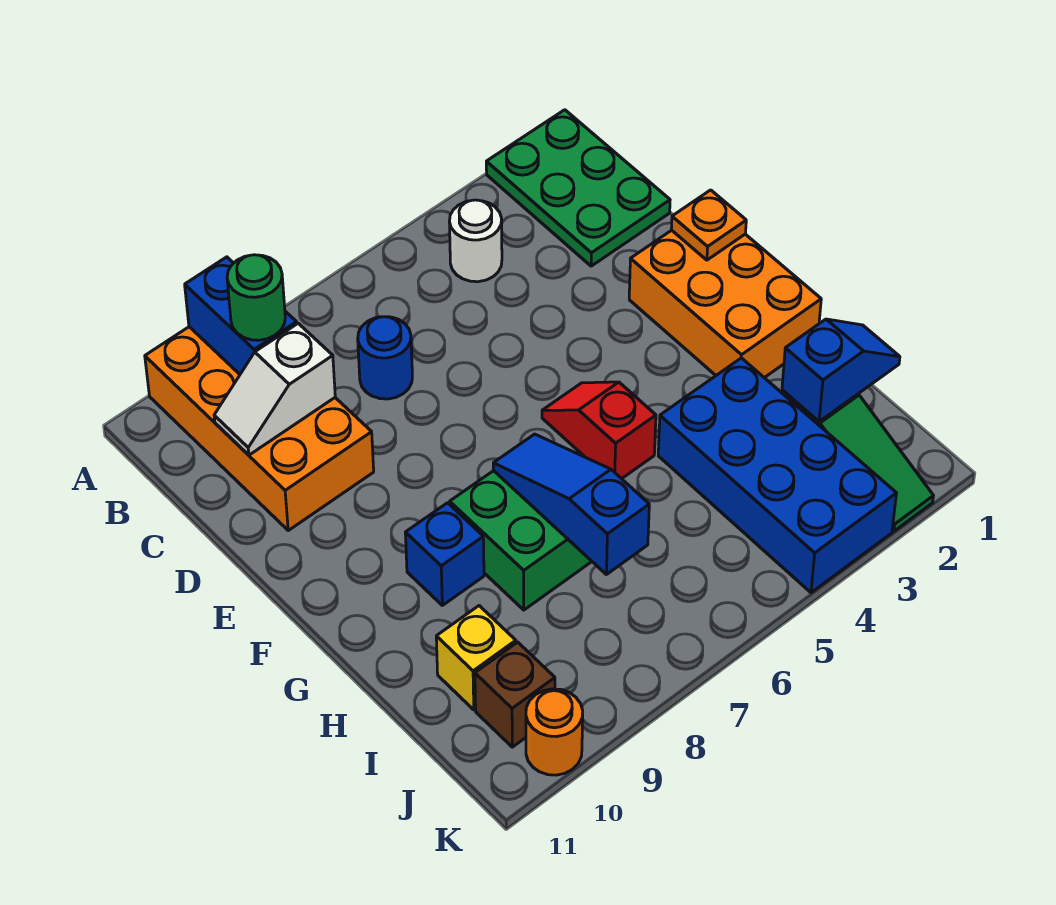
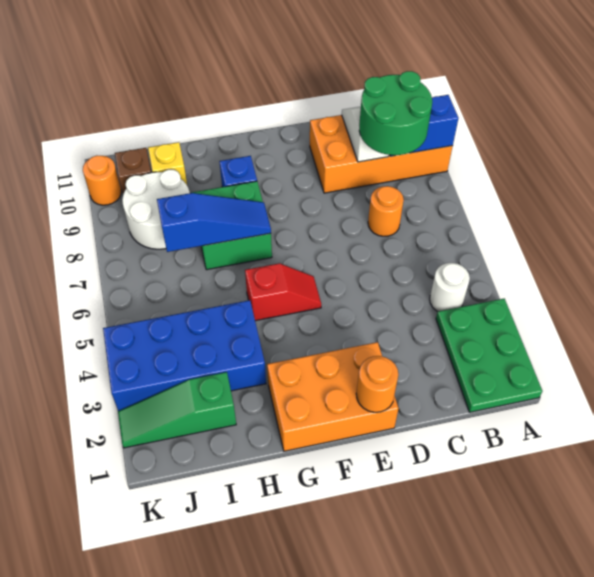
green plate A1:C2 level 1 -> green plate A1:B3 level 1
green round brick B9 level 3 -> green round brick B8:C9 level 3
blue round brick C7 level 1 -> orange round brick C7 level 1
orange plate E1 level 2 -> orange round brick E1 level 2
blue slope I1:I2 level 2 top 2 -> none
none -> white round brick I8:J9 level 1

